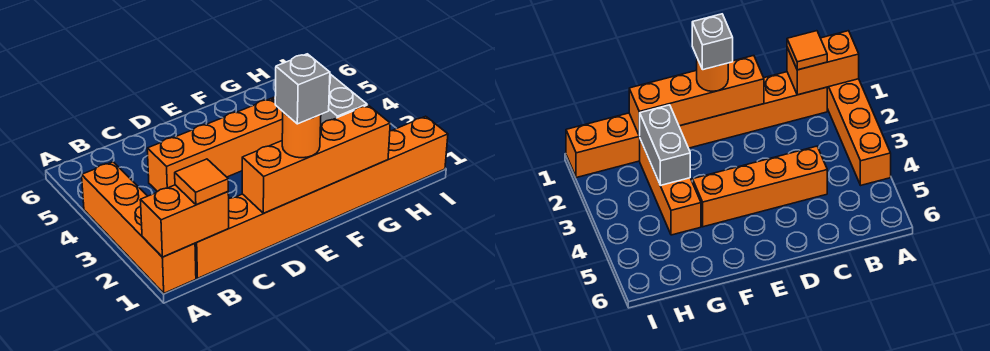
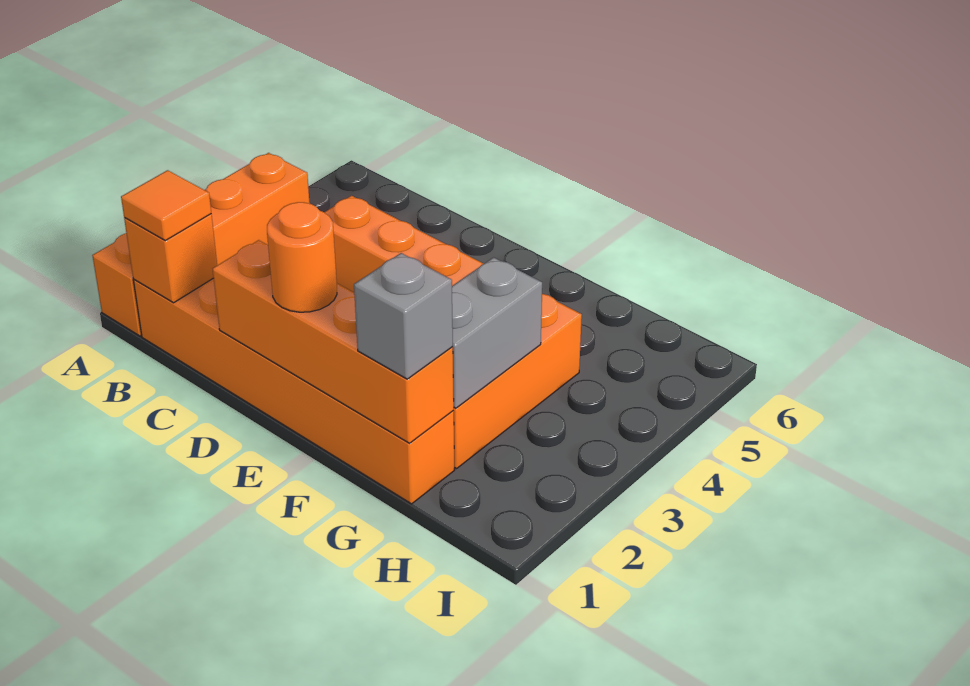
orange brick A1:B1 level 2 -> orange brick B1 level 2
orange brick B1:I1 level 1 -> orange brick B1:G1 level 1
grey brick E1 level 4 -> grey brick G1 level 3

